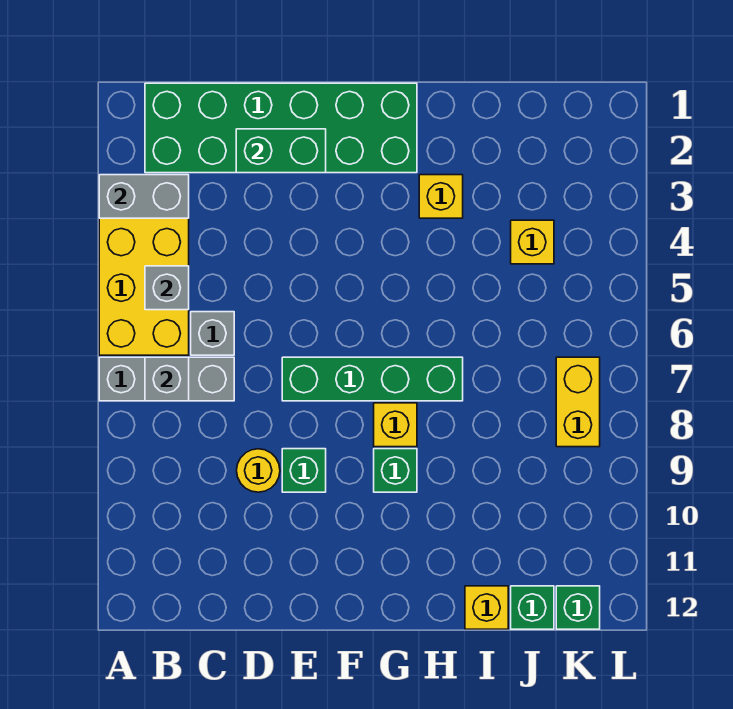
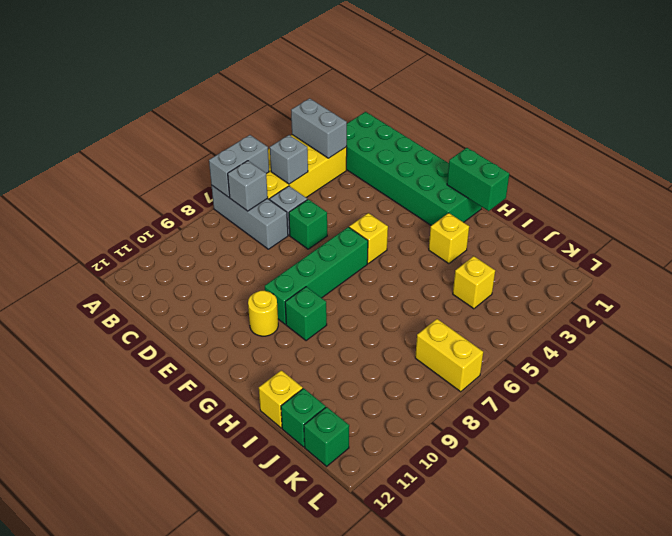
none -> grey brick A6:A7 level 2
green brick D2:E2 level 2 -> green brick G1:H1 level 2
yellow round brick D9 level 1 -> yellow round brick F10 level 1
green brick E7:H7 level 1 -> green brick F6:F9 level 1
green brick E9 level 1 -> green brick D6 level 1
yellow brick G8 level 1 -> yellow brick F5 level 1
yellow brick K7:K8 level 1 -> yellow brick K7:L7 level 1

